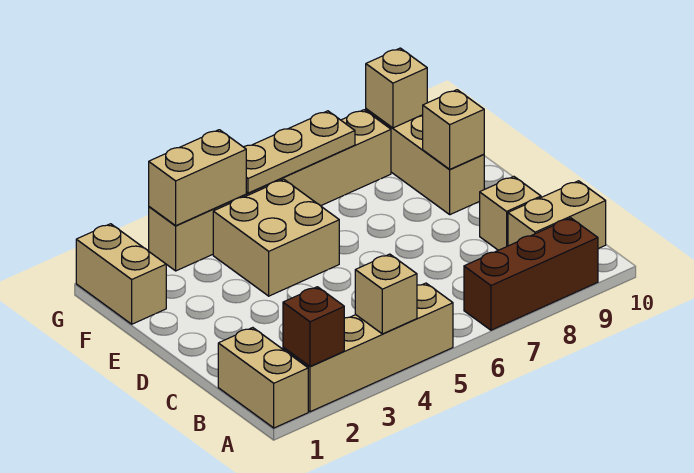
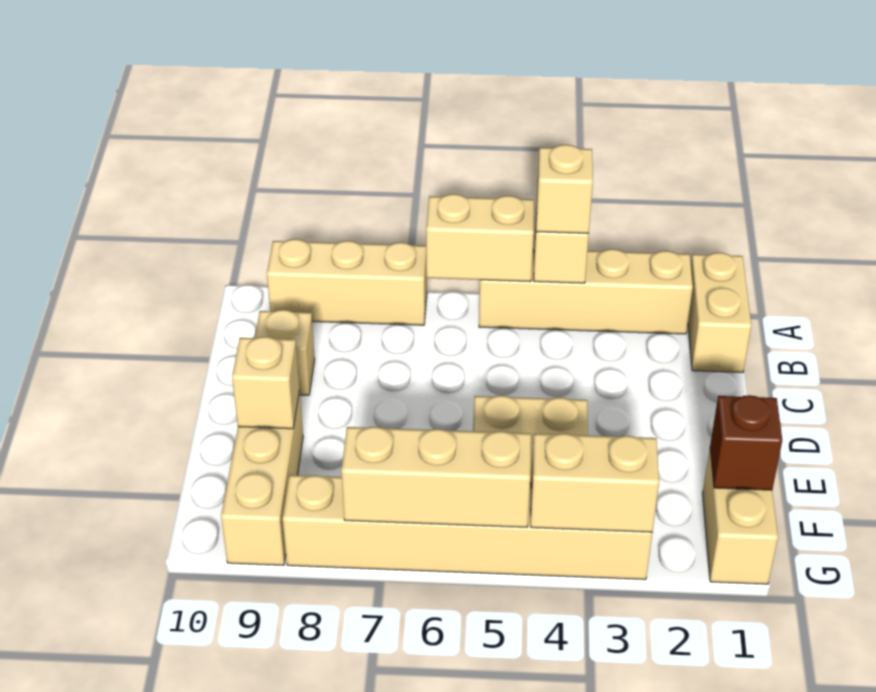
brown brick A2 level 2 -> brown brick F1 level 2
brown brick A7:A9 level 1 -> tan brick A7:A9 level 1
tan brick B9:B10 level 1 -> tan brick A5:A6 level 2
tan plate G5:G7 level 2 -> tan brick G5:G7 level 2
tan brick G9 level 2 -> tan brick A4 level 3

